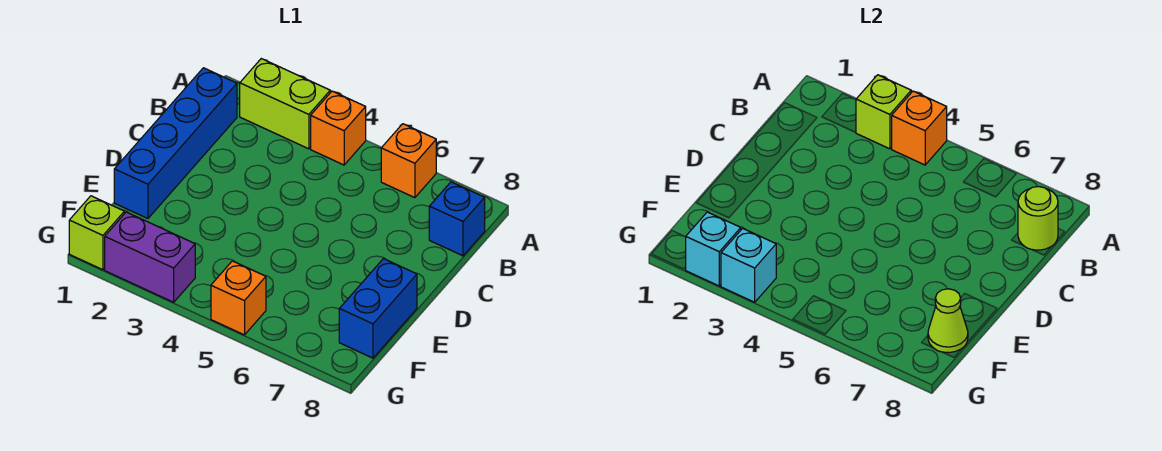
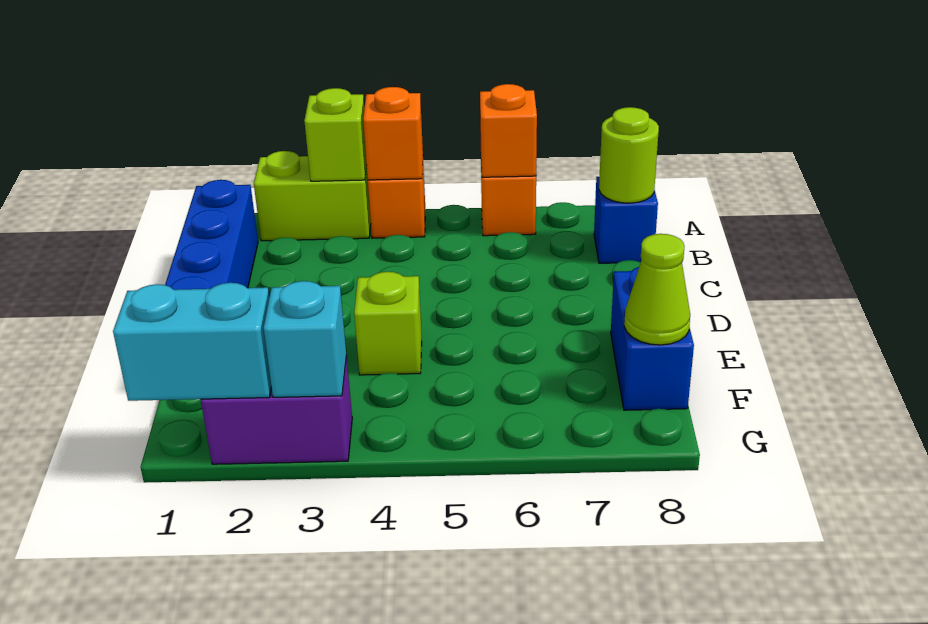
lime brick G1 level 1 -> lime brick E4 level 1
cyan brick G2 level 2 -> cyan brick G1:G2 level 2
orange brick G5 level 1 -> orange brick A6 level 2

